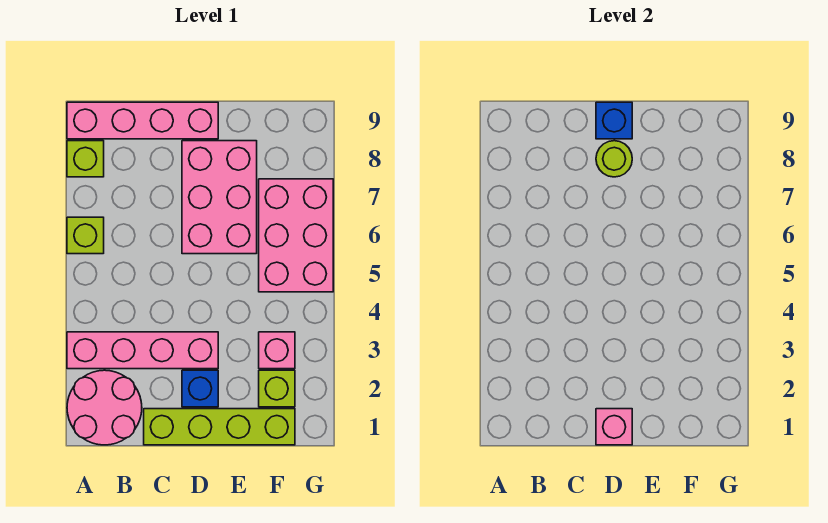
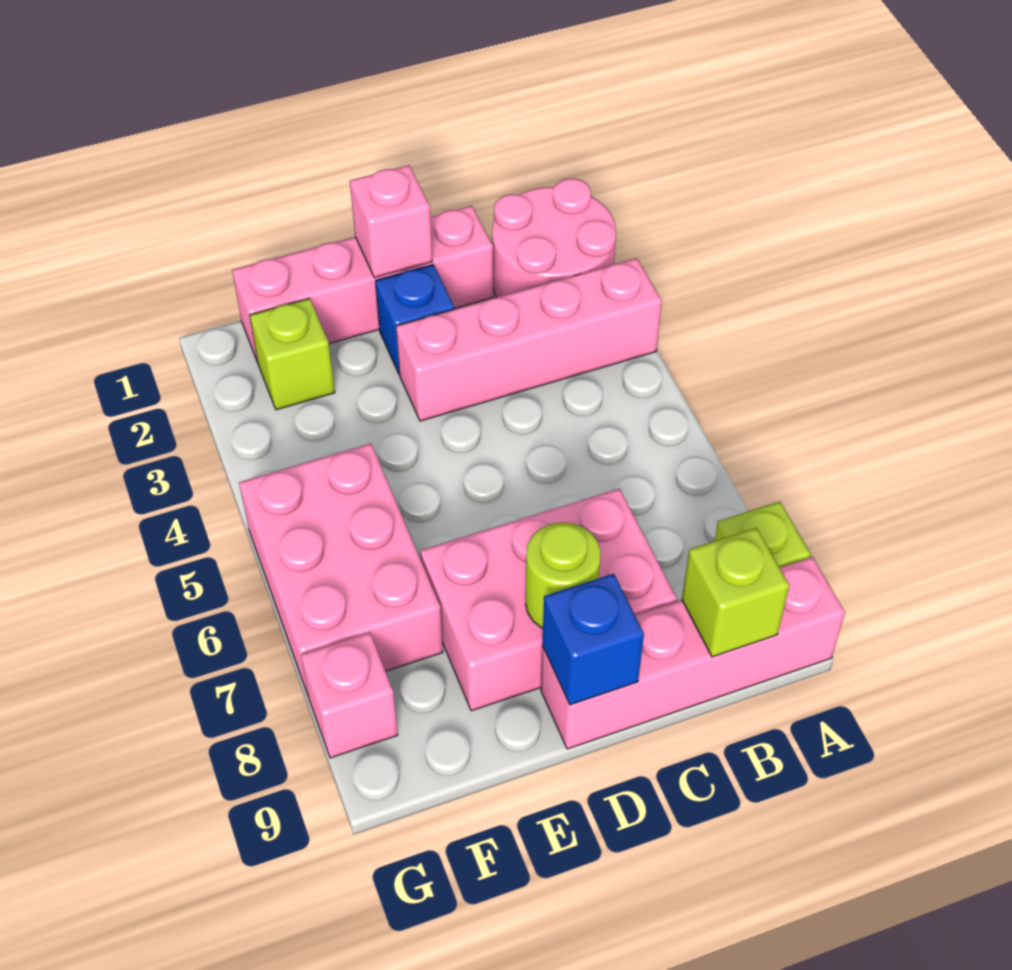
lime brick A6 level 1 -> lime brick B9 level 2
lime brick C1:F1 level 1 -> pink brick C1:F1 level 1
pink brick D6:E8 level 1 -> pink brick C7:E8 level 1
pink brick F3 level 1 -> pink brick G8 level 1

